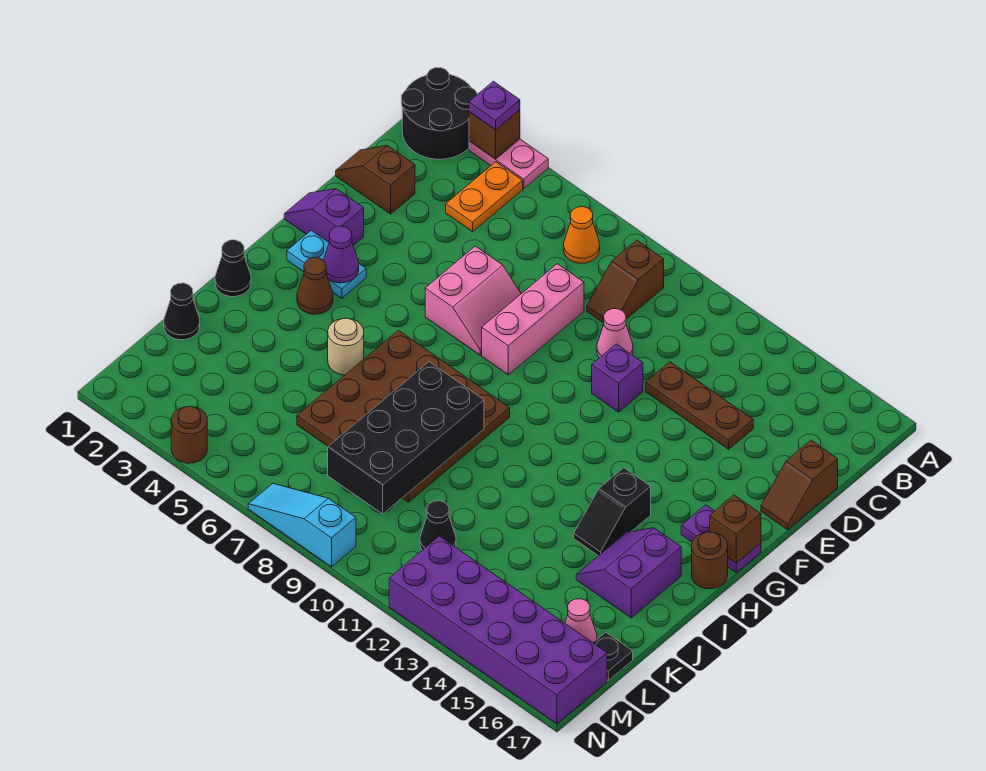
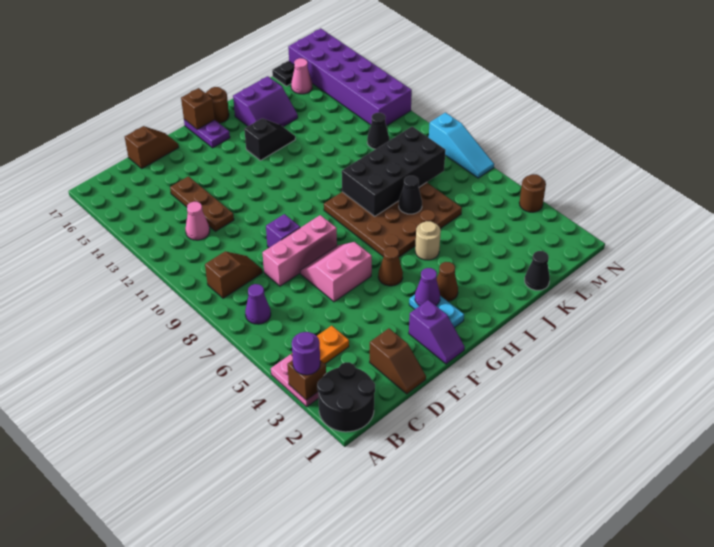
purple plate A3 level 3 -> purple round brick A3 level 3
orange cone B7 level 1 -> purple cone B7 level 1
pink cone D10 level 1 -> pink cone C12 level 1
purple brick E11 level 1 -> purple brick E9 level 1
none -> brown cone G5 level 1
black cone I1 level 1 -> black cone J7 level 2

